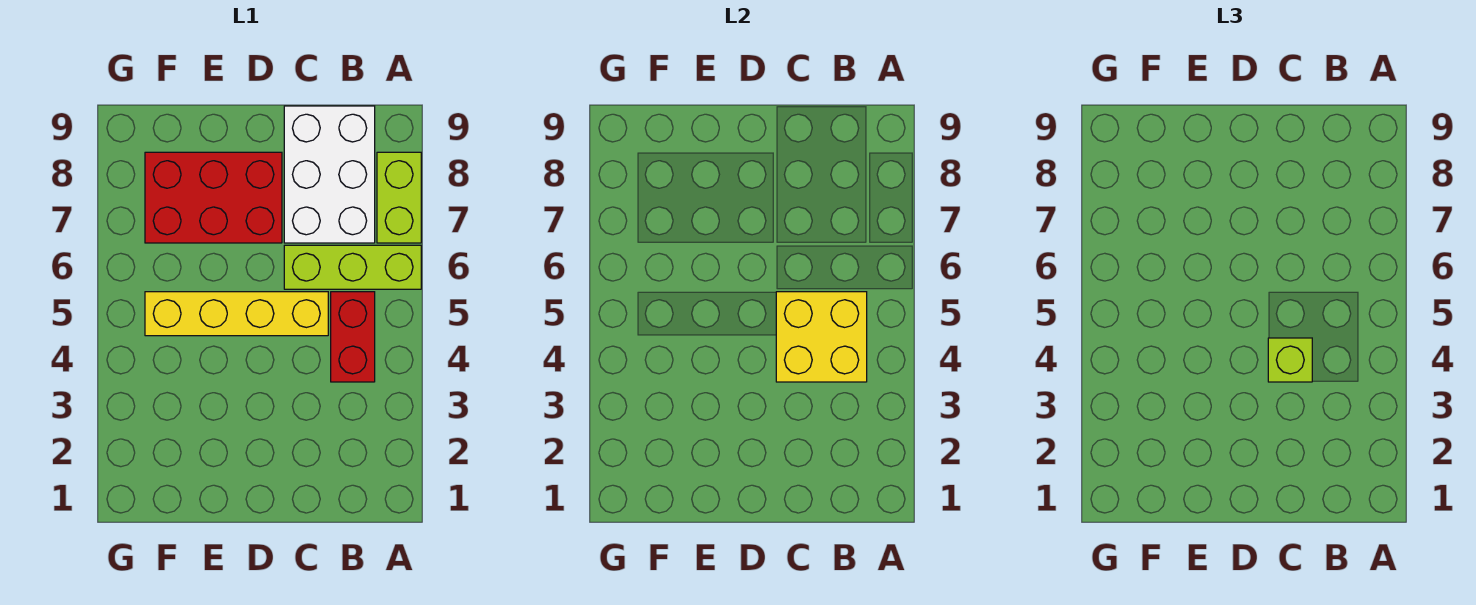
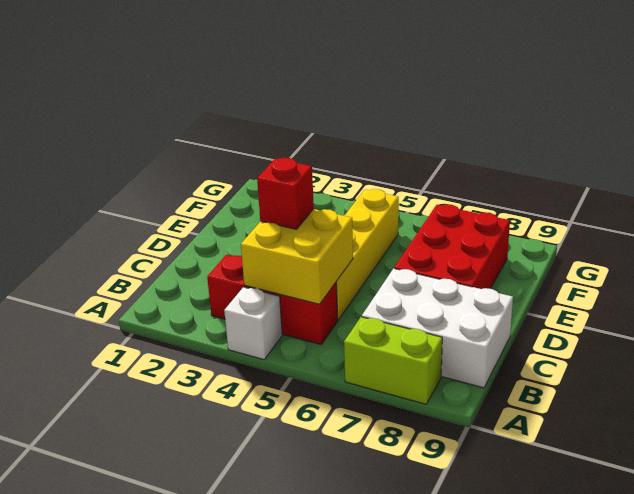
none -> white brick A4 level 1
lime brick A6:C6 level 1 -> none
red brick B4:B5 level 1 -> red brick B3:B5 level 1
lime brick C4 level 3 -> red brick C4 level 3

